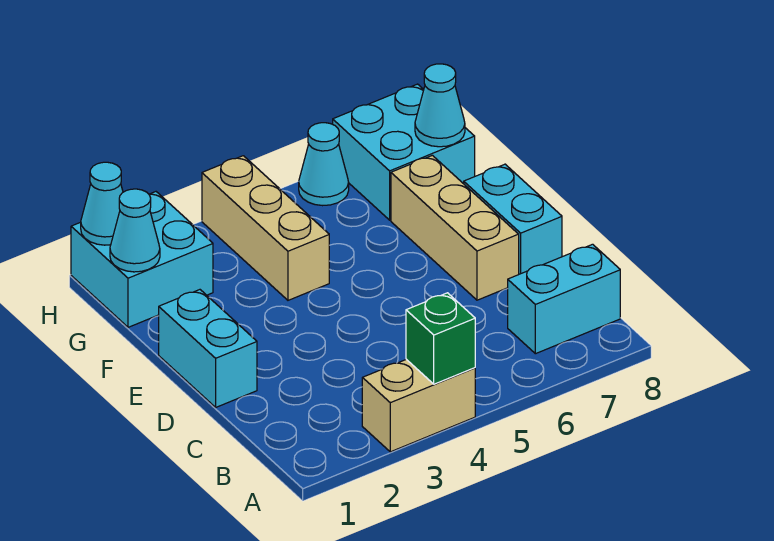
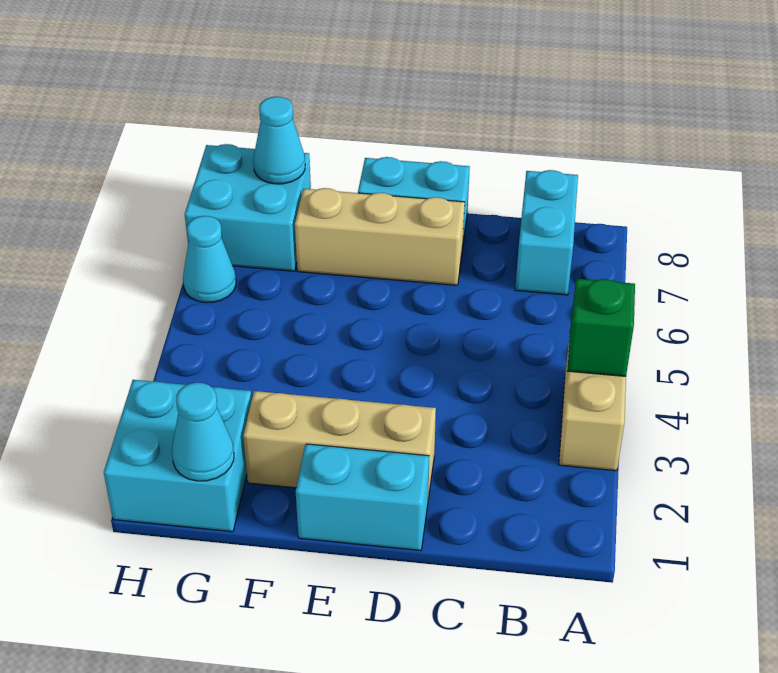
tan brick F4:H4 level 1 -> tan brick D2:F2 level 1
cyan cone H1 level 2 -> none

